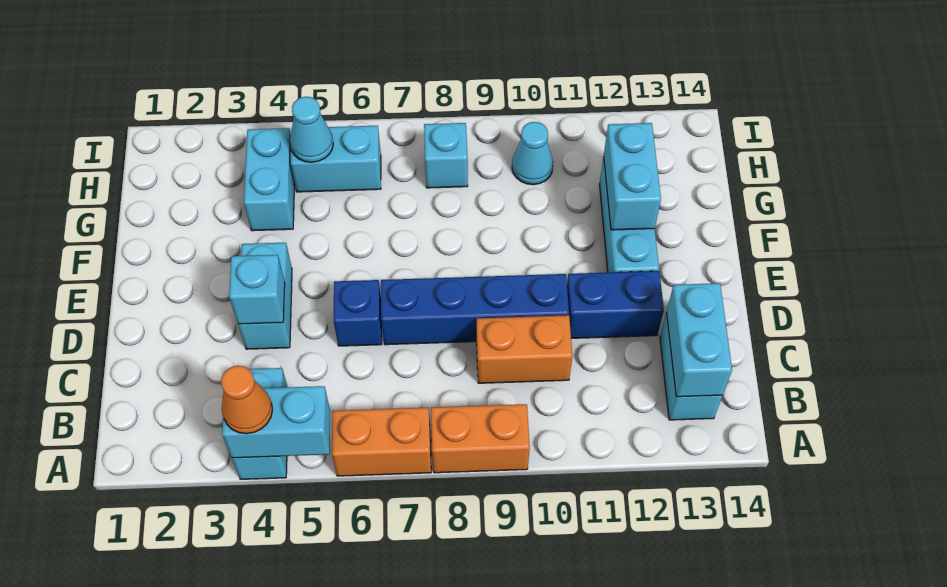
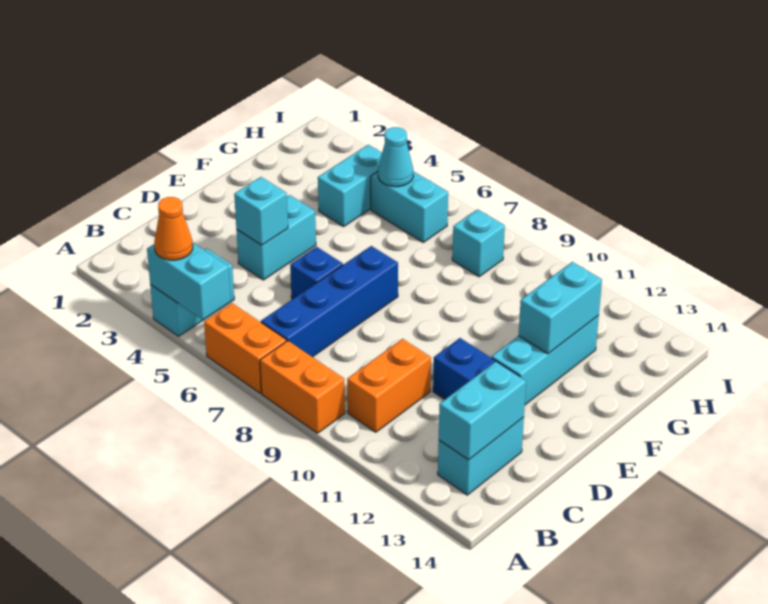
orange brick C9:C10 level 1 -> orange brick B10:C10 level 1
blue brick D7:D10 level 1 -> blue brick B7:E7 level 1
cyan cone H10 level 1 -> none

